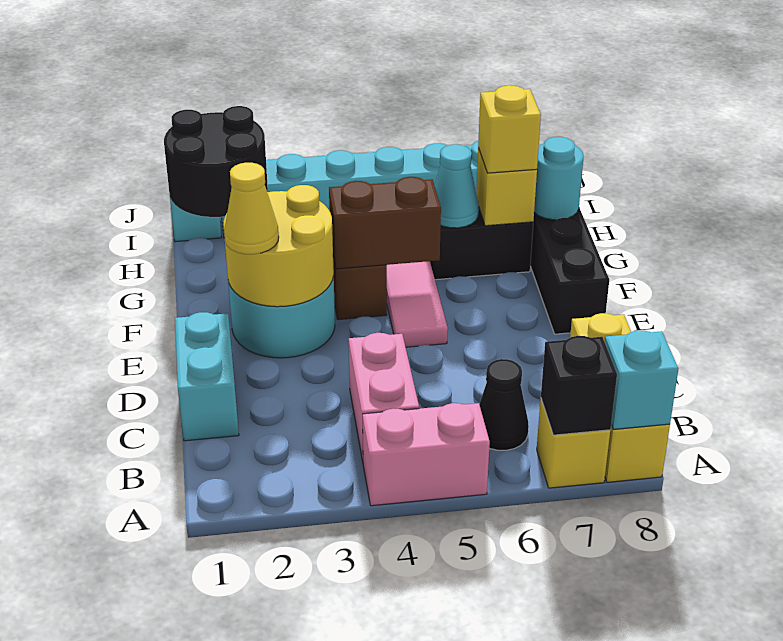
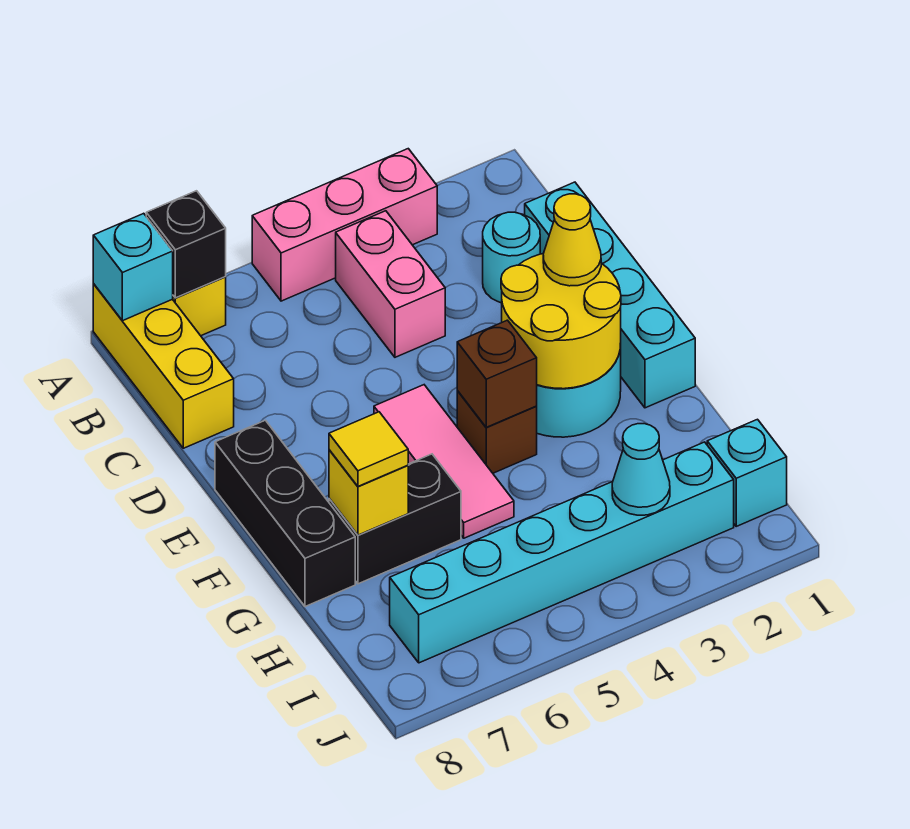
pink brick A4:A5 level 1 -> pink brick A3:A5 level 1
black cone B6 level 1 -> none
cyan brick C1:D1 level 1 -> cyan brick C1:F1 level 1
brown brick F4:F5 level 2 -> brown brick F4 level 2
cyan cone G6 level 2 -> cyan cone I3 level 2
yellow brick G7 level 3 -> yellow tile G7 level 3
cyan round brick G8 level 2 -> cyan round brick C2 level 1
black round brick H1:I2 level 2 -> none

